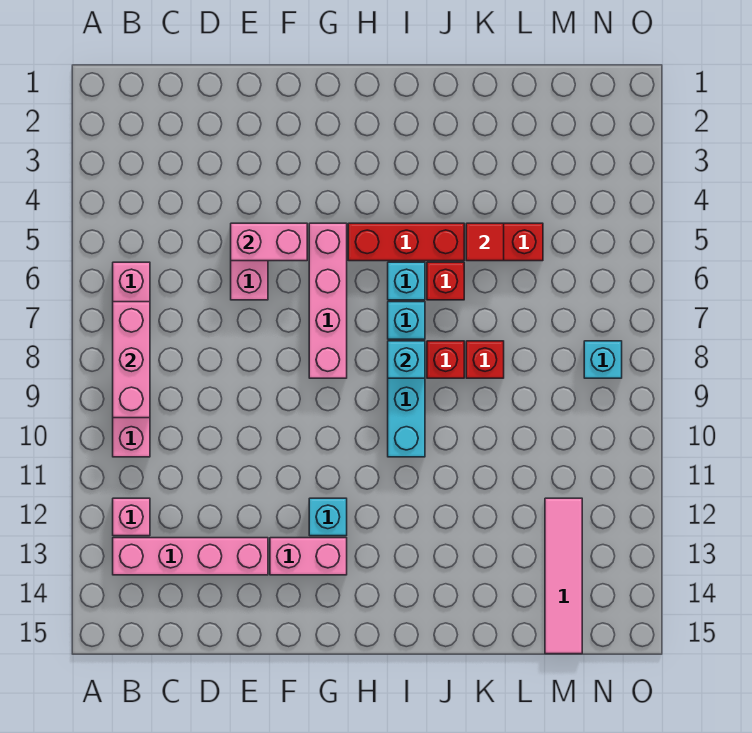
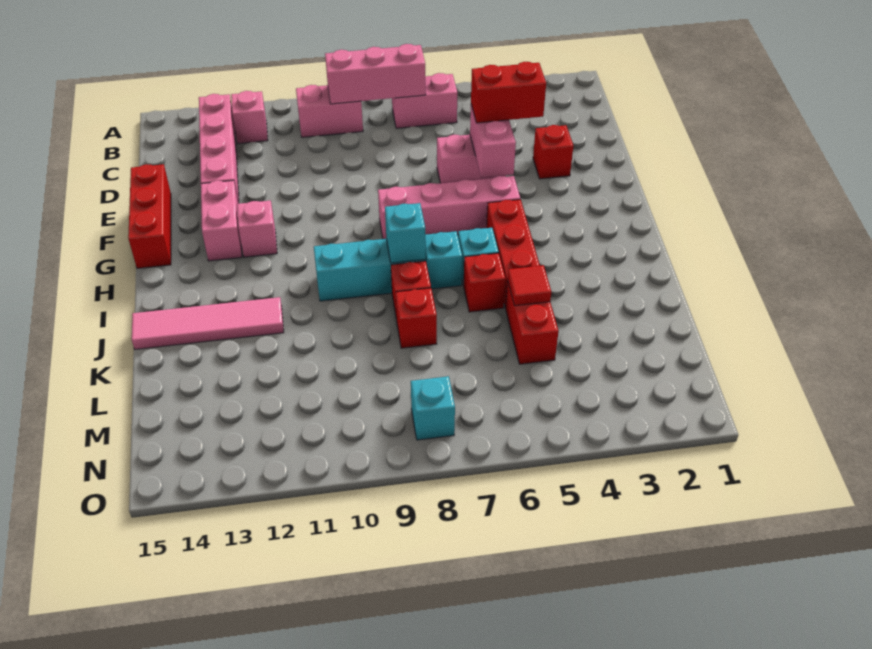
none -> red brick E3 level 1
none -> red brick E4:E5 level 3
none -> red brick E15:G15 level 1
cyan brick G12 level 1 -> pink brick G12 level 1
pink tile M12:M15 level 1 -> pink tile J12:J15 level 1

